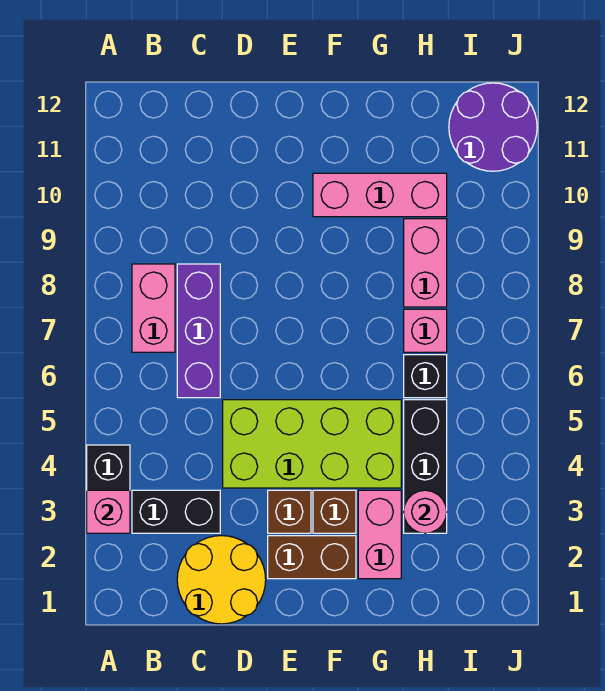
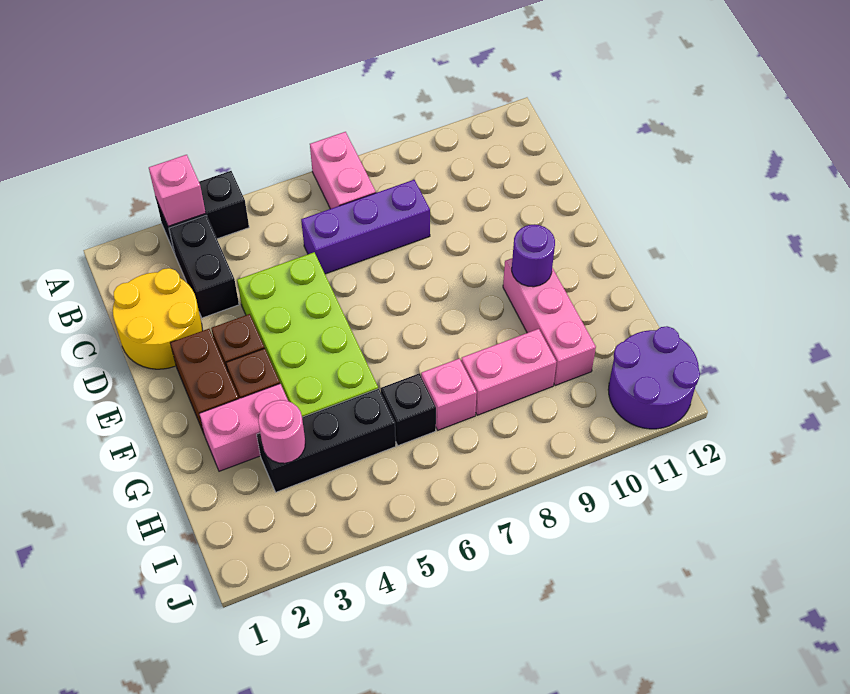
pink brick B7:B8 level 1 -> pink brick A7:B7 level 1
none -> purple round brick F10 level 2

